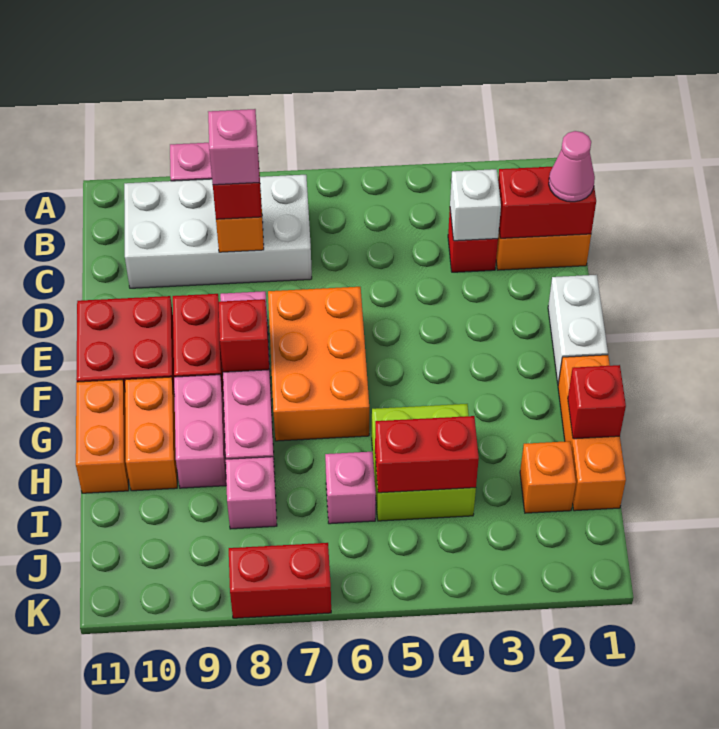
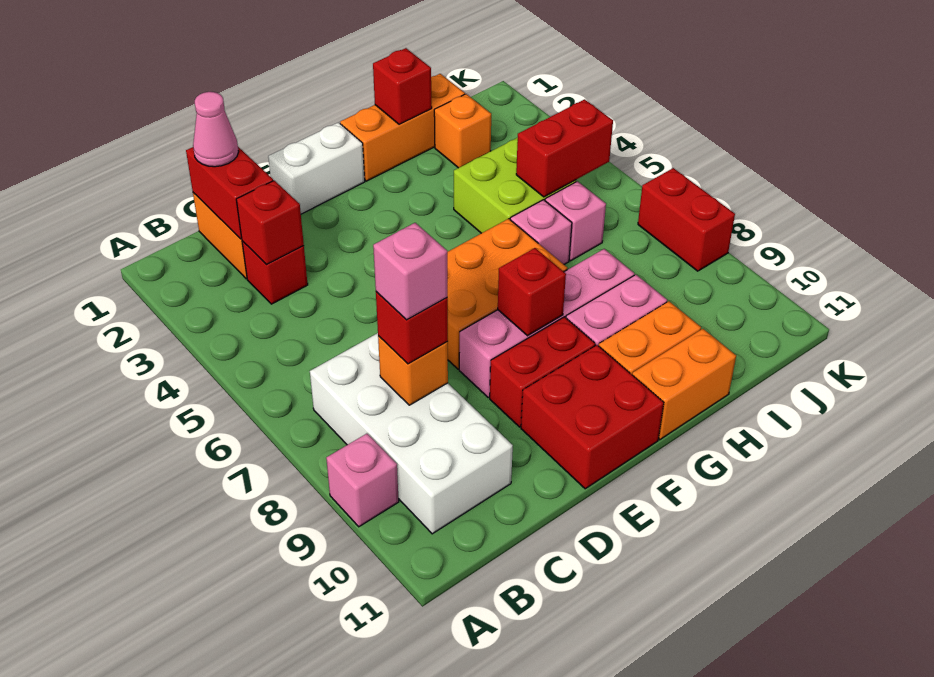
white brick C3 level 2 -> red brick C3 level 2
red brick I4:I5 level 2 -> red brick I5:J5 level 2
pink brick I8 level 1 -> pink brick H6 level 1

